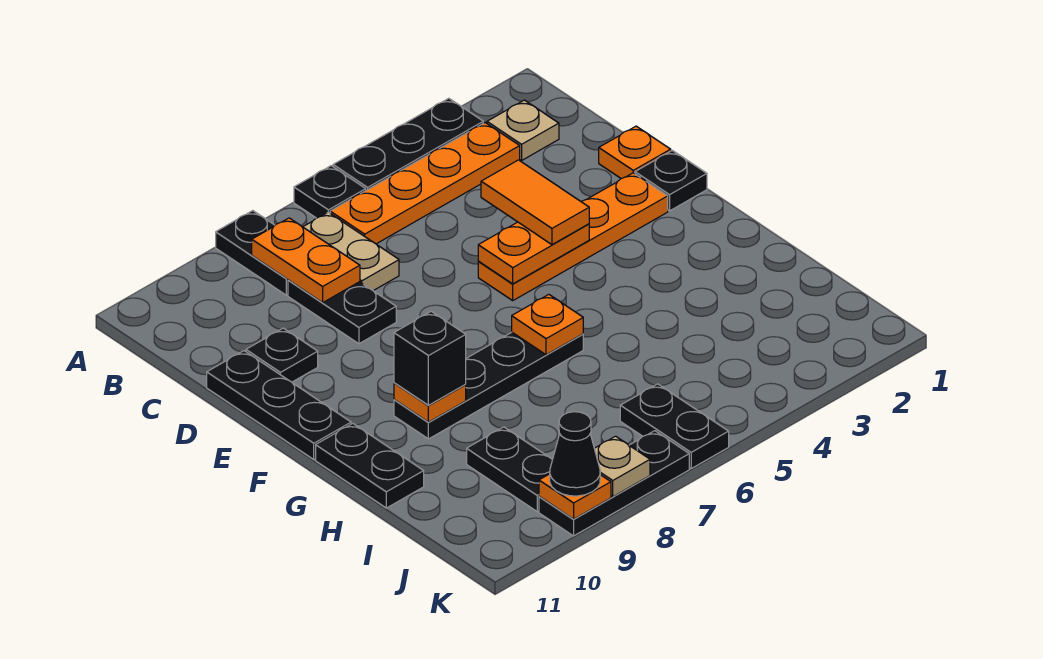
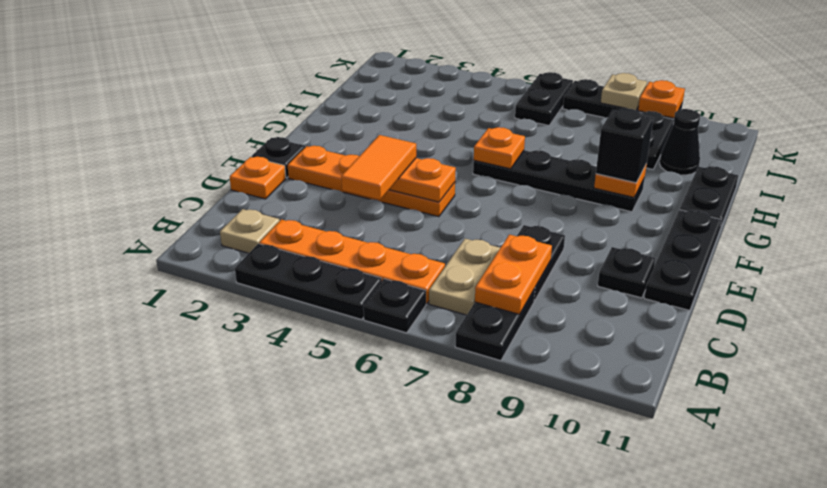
black cone K9 level 3 -> black cone I10 level 1

